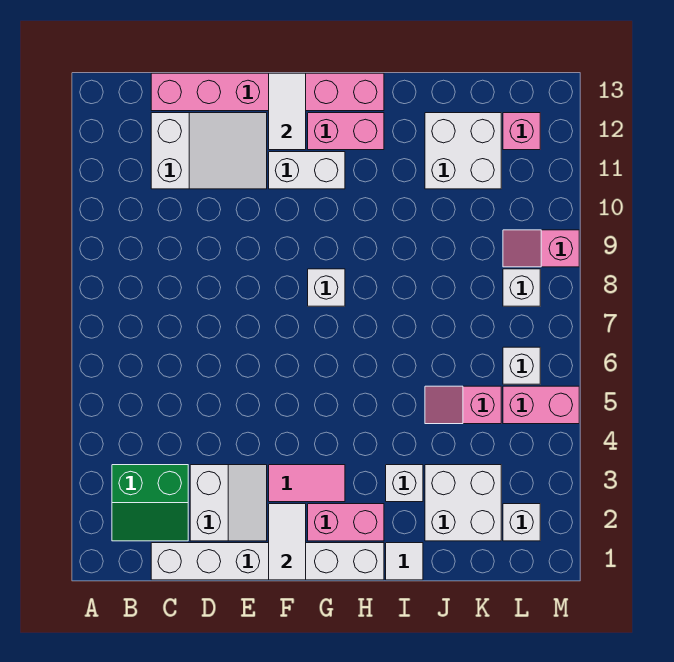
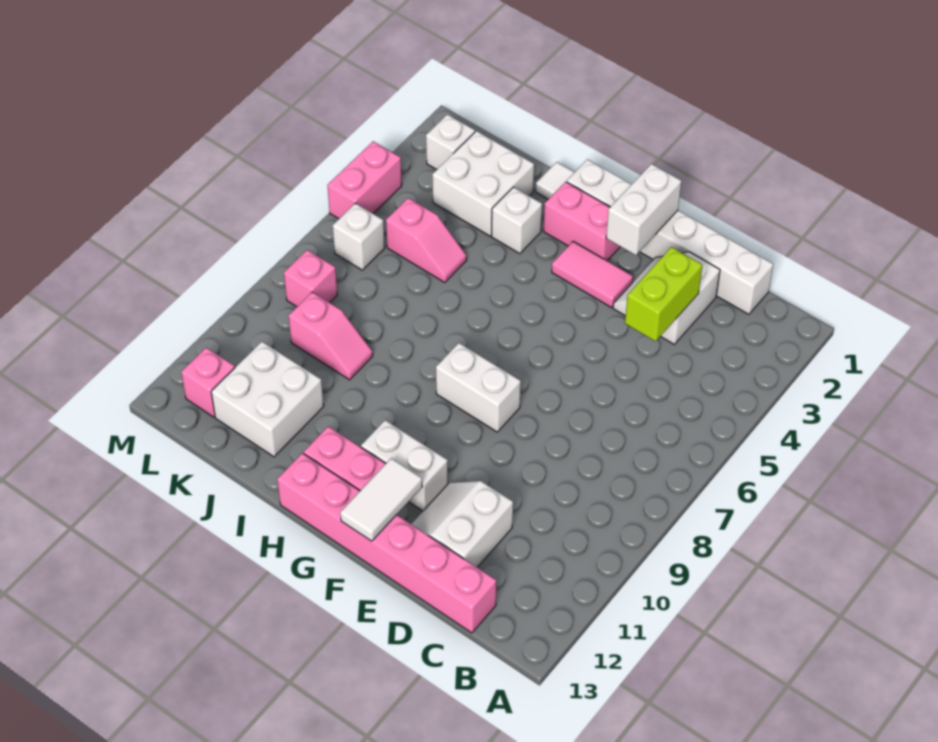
green slope B2:C3 level 1 top 3 -> none
white slope C11:E12 level 1 top C -> white slope D11:E12 level 1 top D
none -> lime brick D3:D4 level 2
white tile F1:F2 level 2 -> white brick F1:F2 level 2
white brick G8 level 1 -> white brick F8:G8 level 1
pink brick L5:M5 level 1 -> pink brick M4:M5 level 1
white brick L8 level 1 -> pink brick L8 level 1
pink slope L9:M9 level 1 top M -> pink slope J9:K9 level 1 top K

